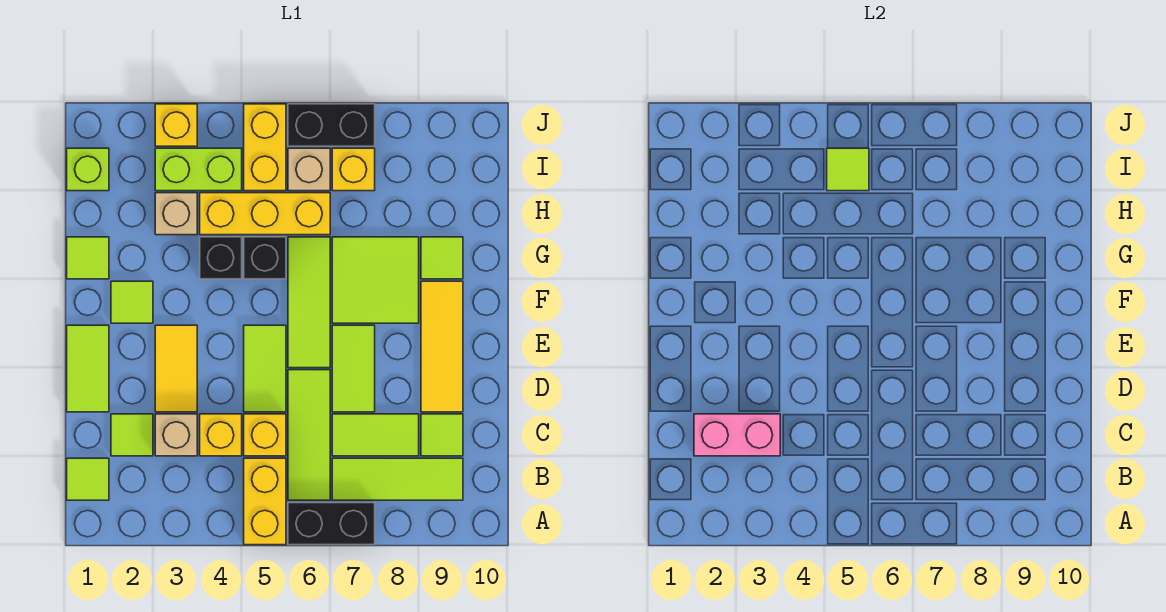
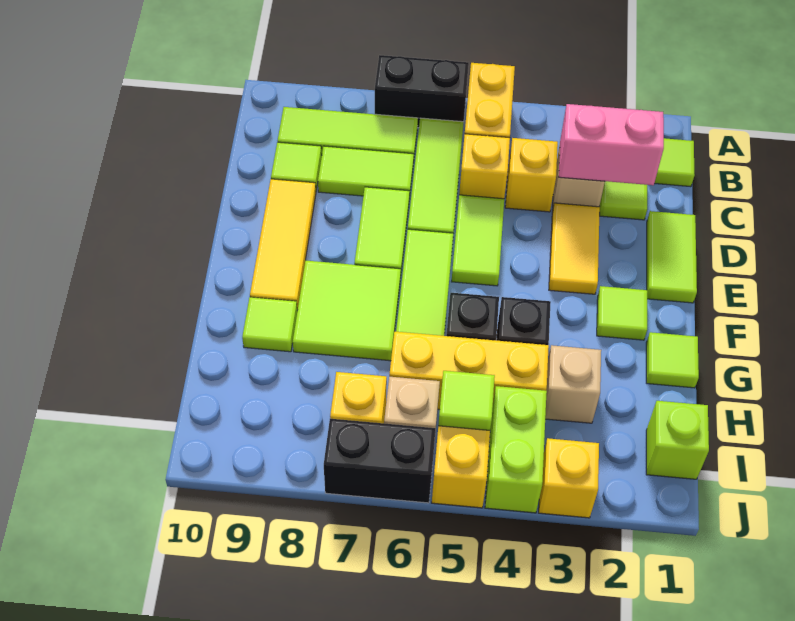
lime brick I3:I4 level 1 -> lime brick I4:J4 level 1

